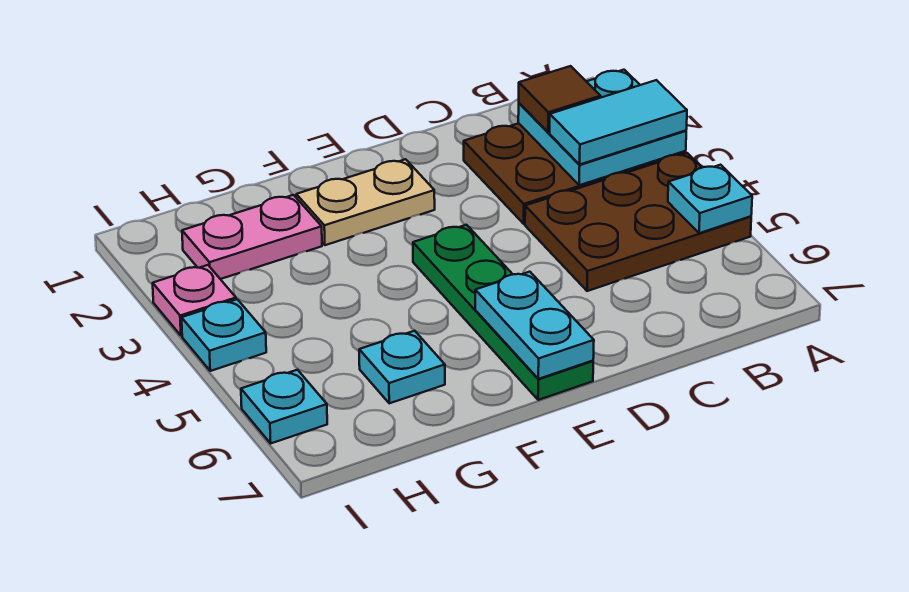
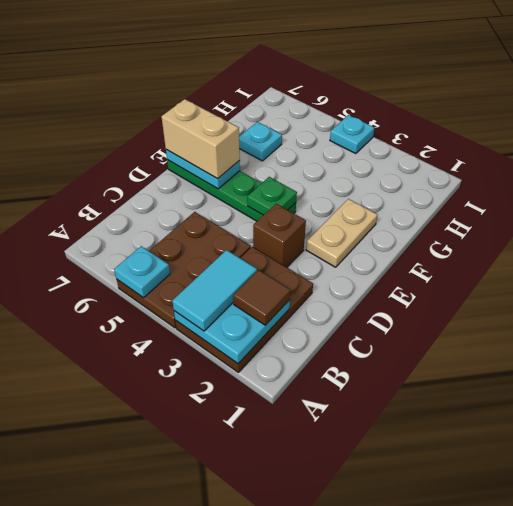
none -> brown brick D3 level 1
none -> green plate E4 level 2
none -> tan brick E6:E7 level 3
pink plate G2:H2 level 1 -> none
pink plate I3 level 1 -> none
cyan plate I6 level 1 -> none

